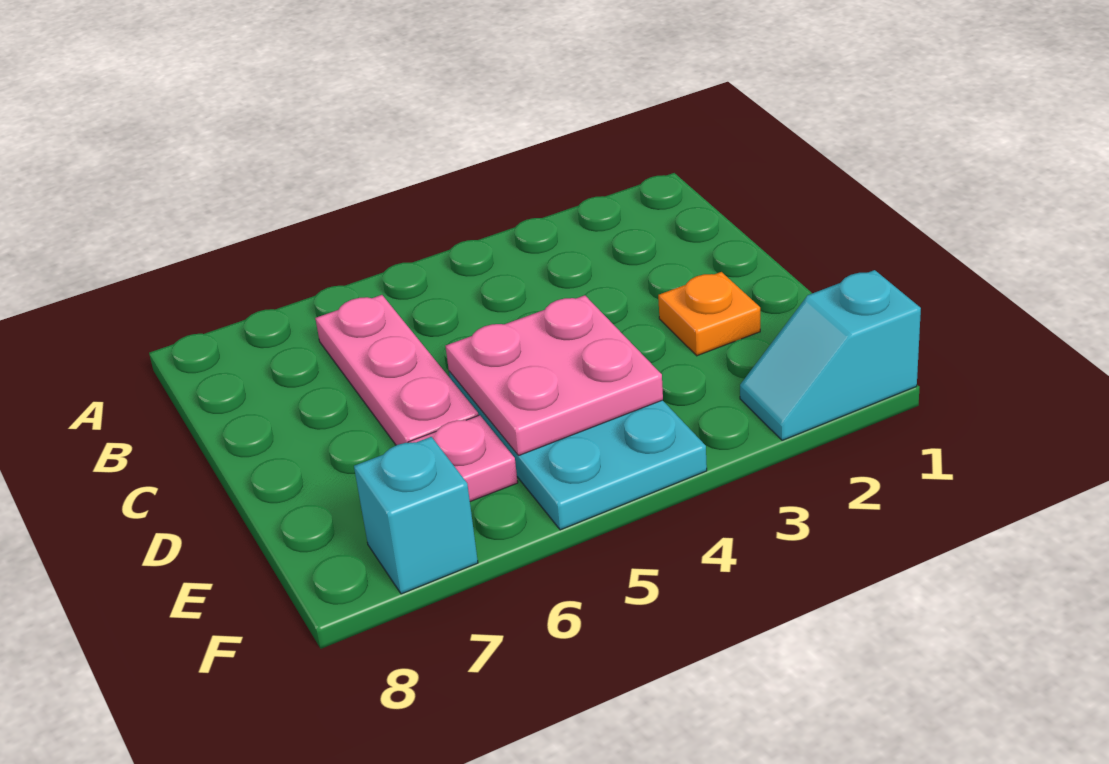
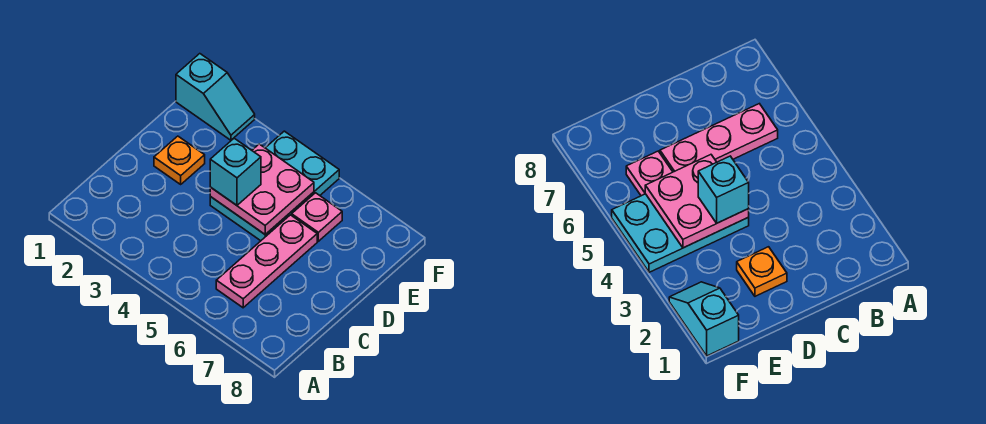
cyan brick F7 level 1 -> cyan brick D4 level 3

